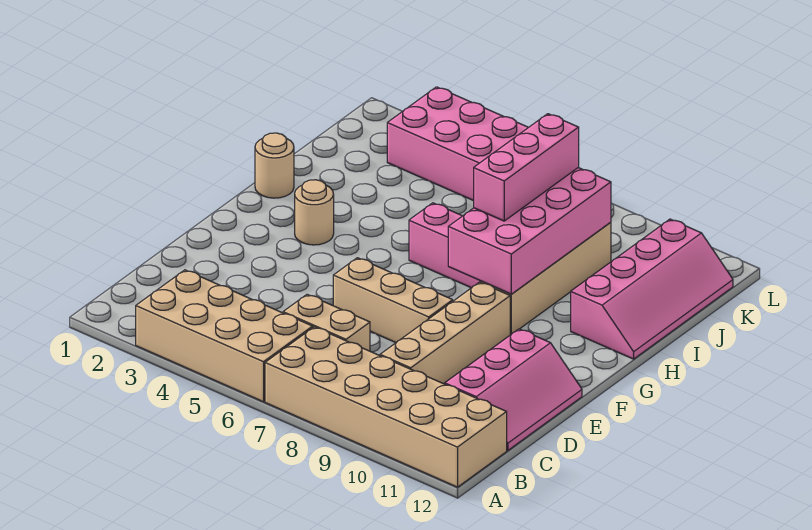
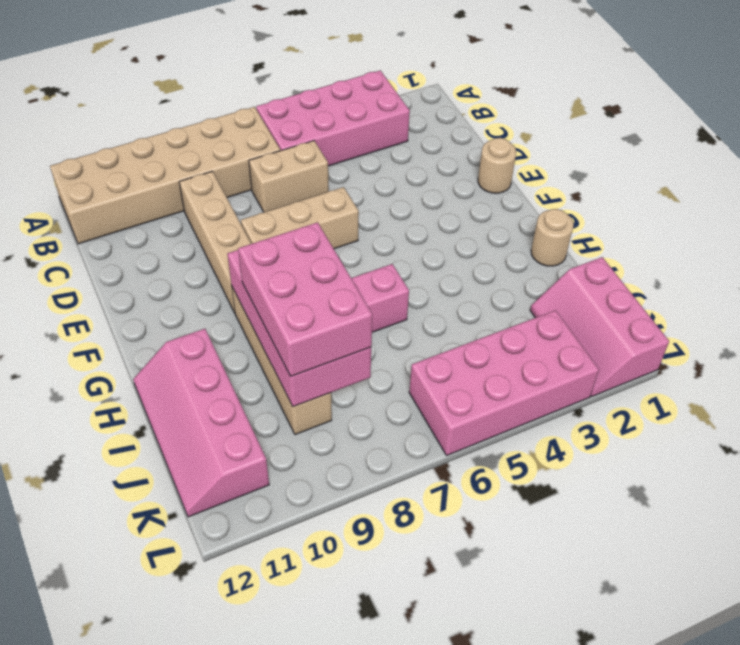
tan brick A3:B6 level 1 -> pink brick A3:B6 level 1
pink slope C11:E12 level 1 top 11 -> pink slope J1:L2 level 1 top 1
tan round brick G3 level 1 -> tan round brick E1 level 1
pink brick H8:J8 level 3 -> pink brick H8:J9 level 3

